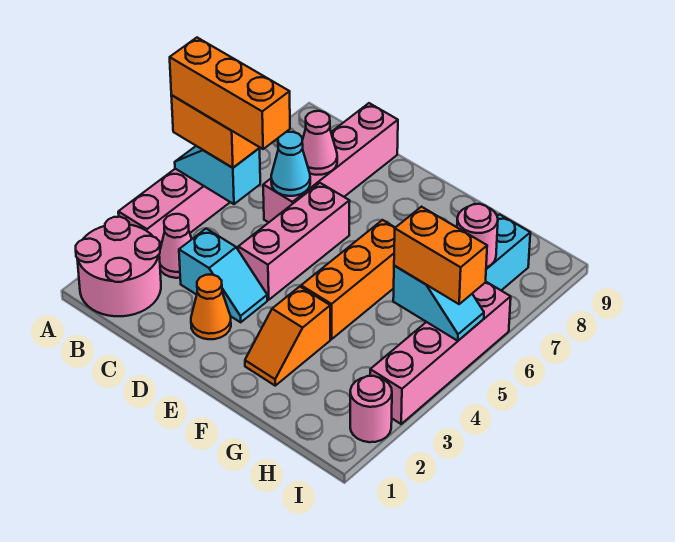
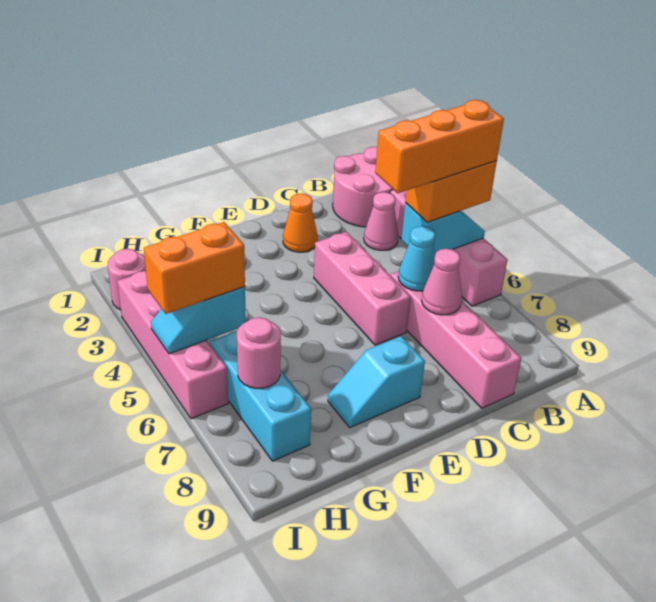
cyan slope C3:D3 level 1 top C -> cyan slope E8:F8 level 1 top E
orange slope F2:F3 level 1 top 3 -> none
orange brick F4:F6 level 1 -> none

